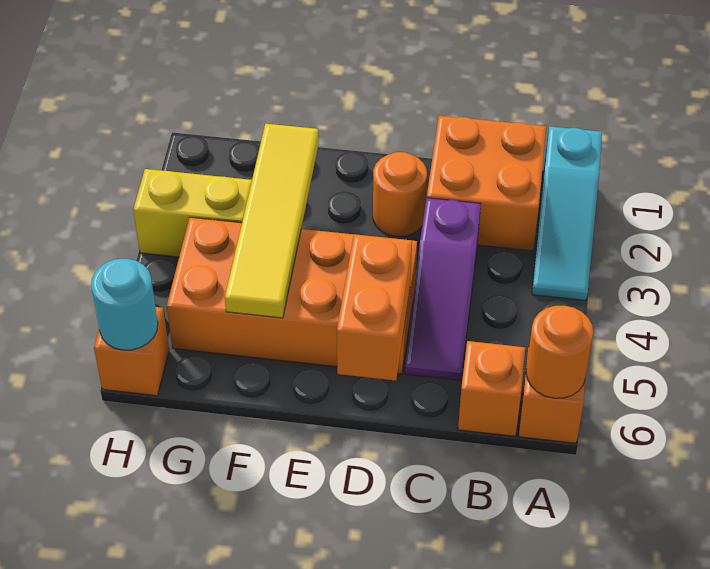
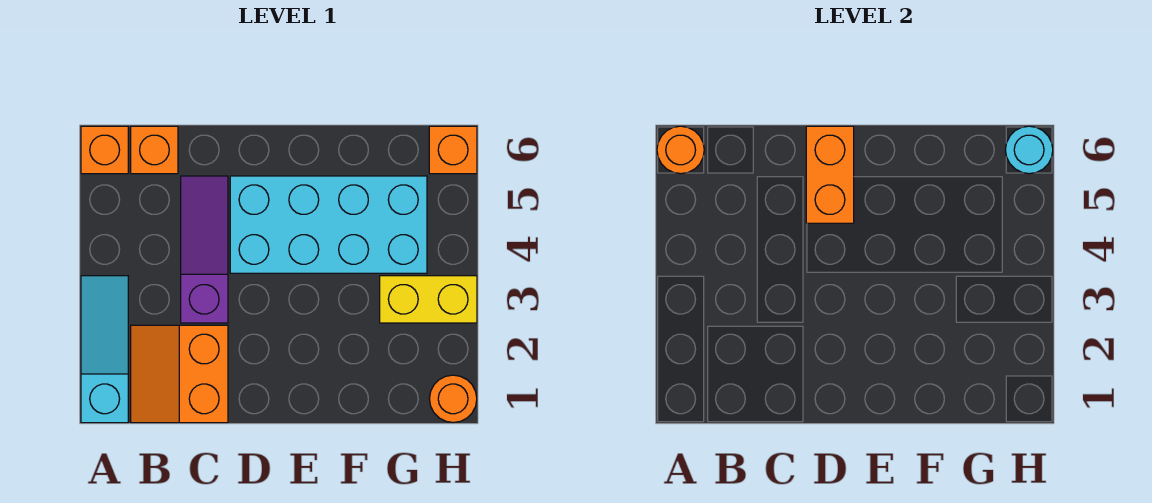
orange brick B1:C2 level 1 -> orange slope B1:C2 level 1 top C
orange round brick D2 level 1 -> orange round brick H1 level 1
orange brick D4:G5 level 1 -> cyan brick D4:G5 level 1
yellow tile F2:F5 level 2 -> none

